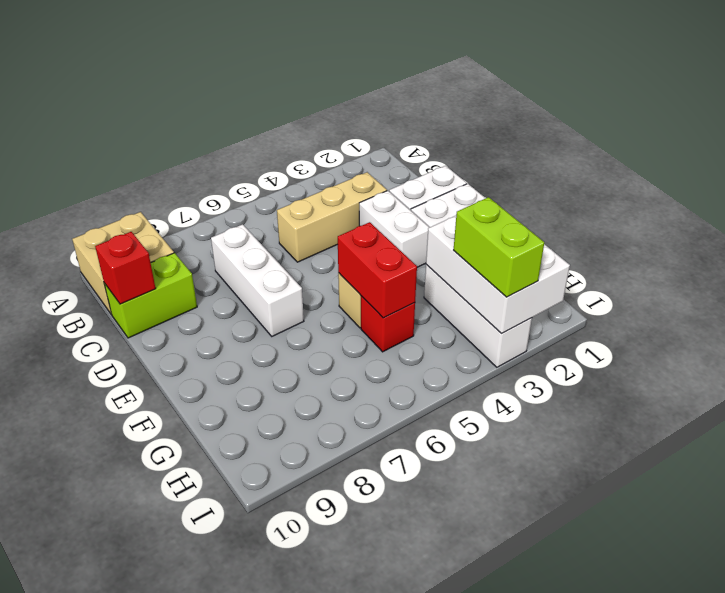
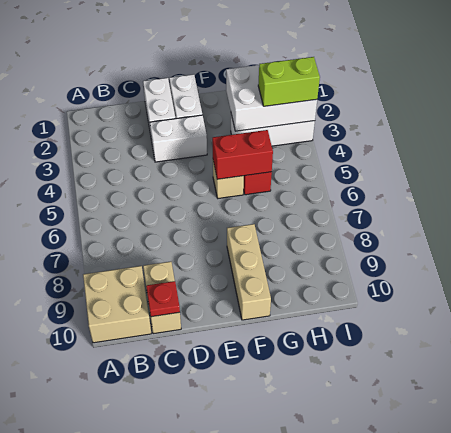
tan brick C3:C5 level 1 -> tan brick F8:F10 level 1
white brick C7:E7 level 1 -> none
lime brick C9:C10 level 1 -> tan brick C9:C10 level 1
red brick C10 level 2 -> red plate C10 level 2

